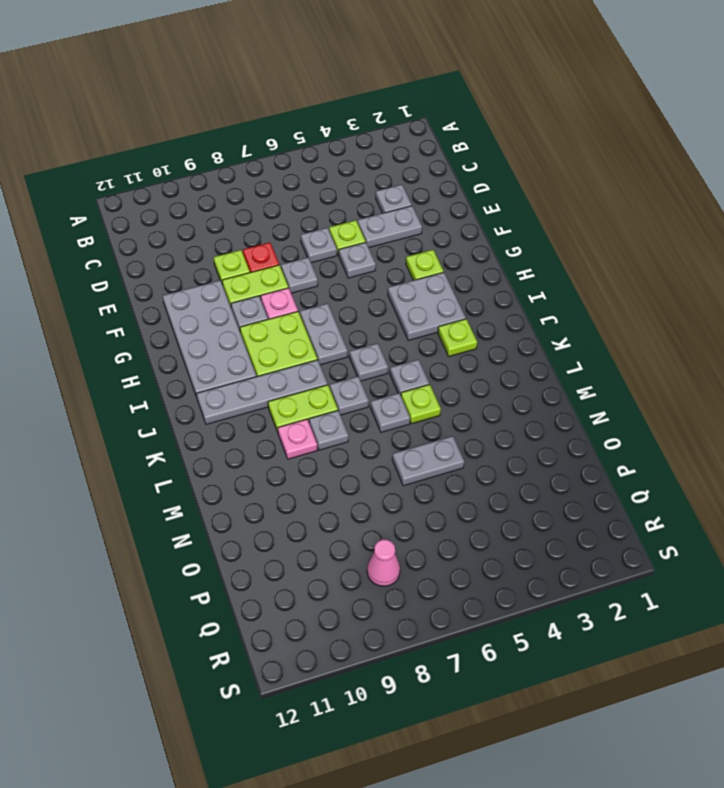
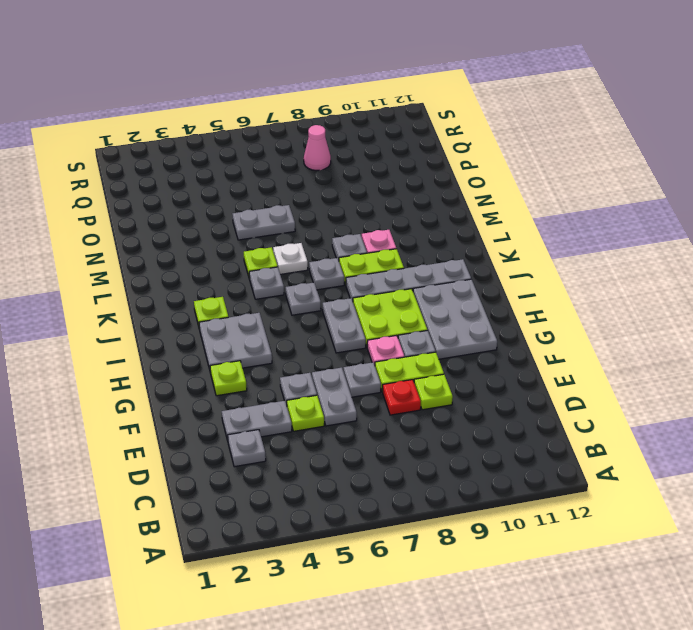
grey plate E6 level 1 -> grey plate E6:F6 level 1
grey plate F10:I11 level 1 -> grey plate G10:I11 level 1
grey plate L6 level 1 -> white plate L6 level 1

